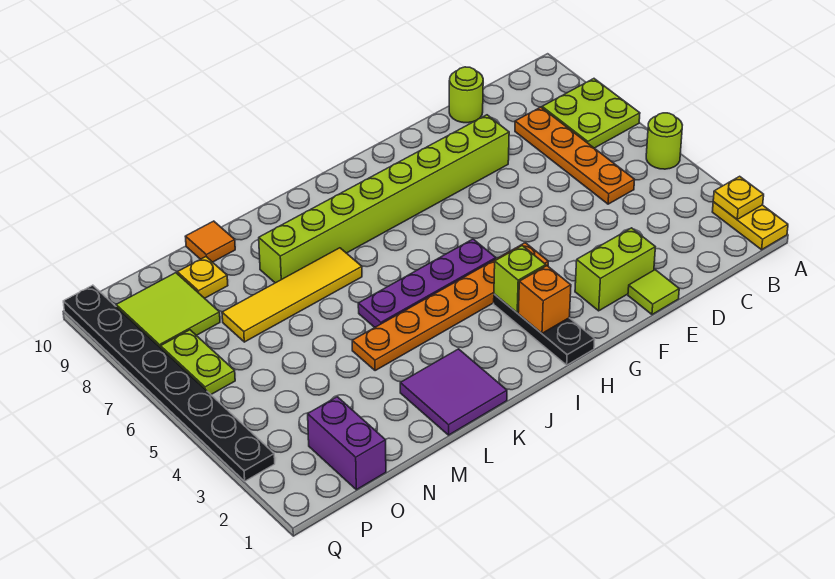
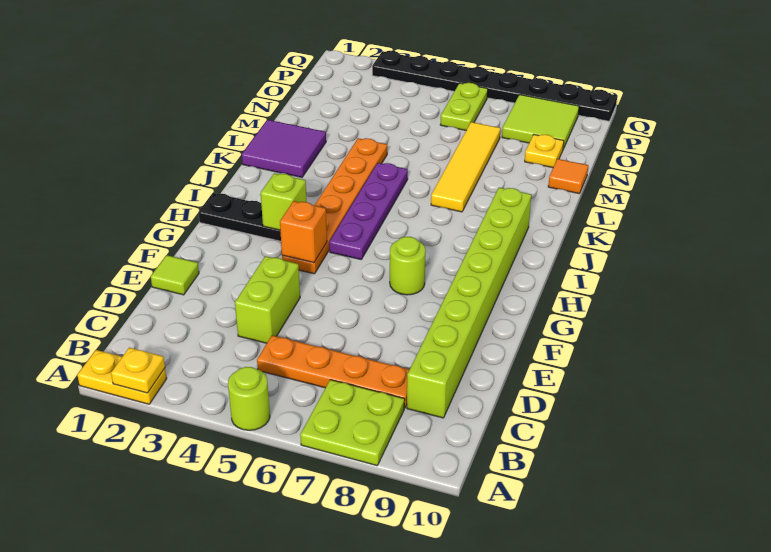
lime round brick D10 level 1 -> lime round brick G7 level 1
lime brick E2:F2 level 1 -> lime brick D4:E4 level 1
lime brick E8:L8 level 1 -> lime brick C9:J9 level 1
orange brick H2 level 2 -> orange brick G4 level 2
purple brick O1:O2 level 1 -> none
lime plate P6:P7 level 1 -> lime plate O6:P6 level 1

